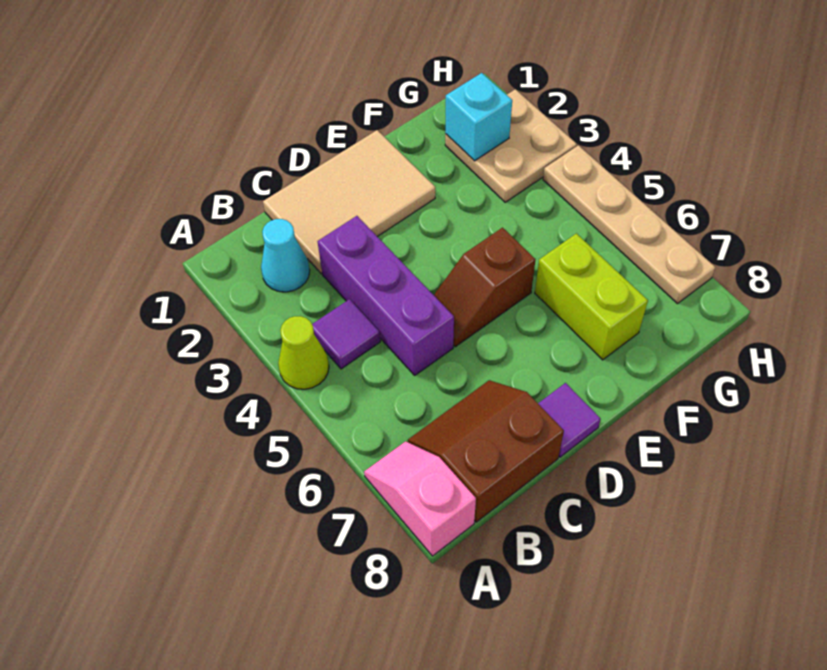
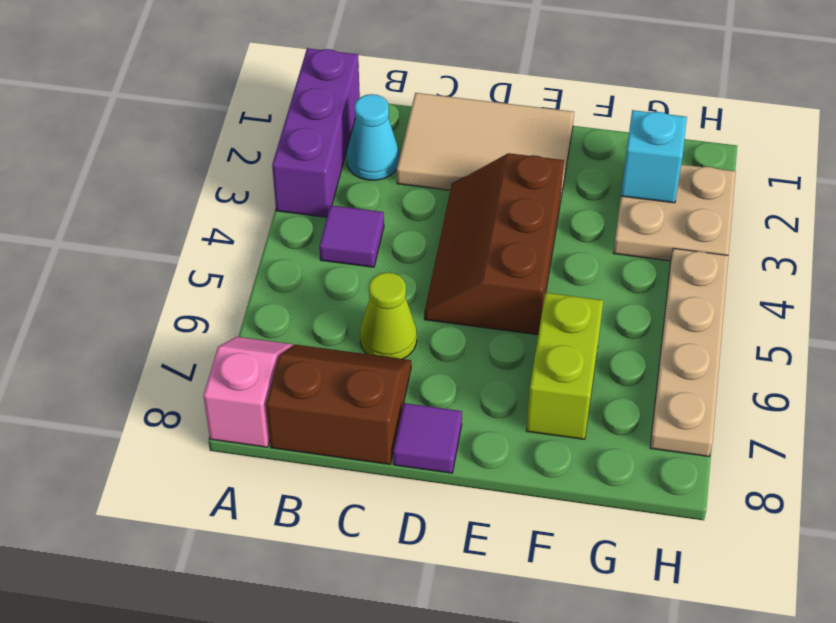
lime cone A4 level 1 -> lime cone C6 level 1
purple brick C3:C5 level 1 -> purple brick A1:A3 level 1
brown slope D5:E5 level 1 top E -> brown slope D3:E5 level 1 top E

